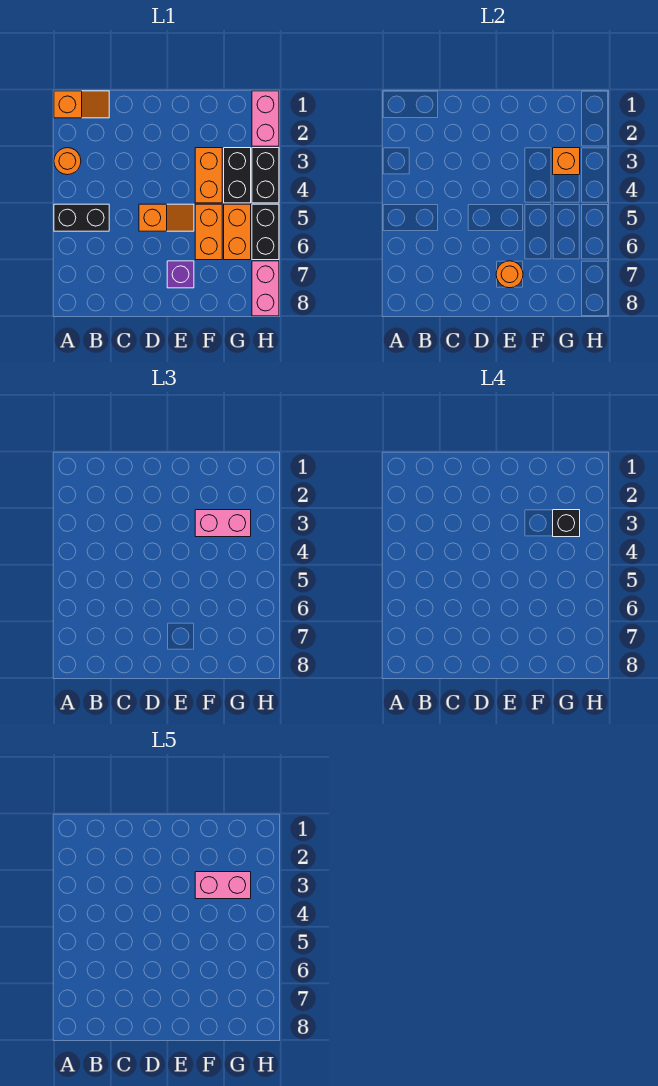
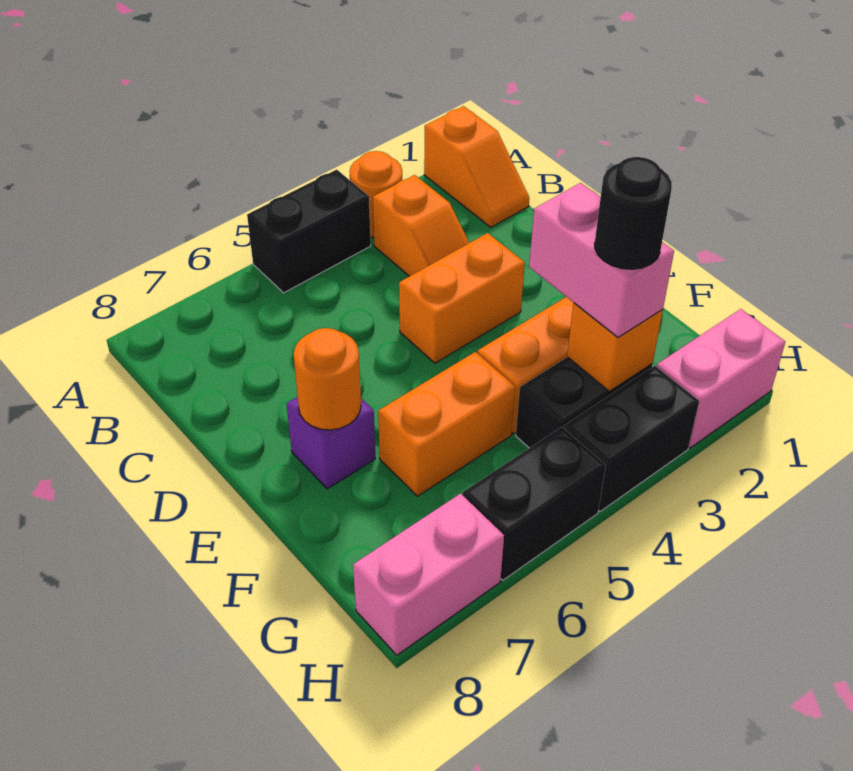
black brick A5:B5 level 1 -> black brick A4:A5 level 1
orange slope D5:E5 level 1 top D -> orange slope B3:C3 level 1 top B
pink brick F3:G3 level 5 -> none
black brick G3 level 4 -> black round brick G3 level 4
orange brick G5:G6 level 1 -> orange brick D3:D4 level 1

